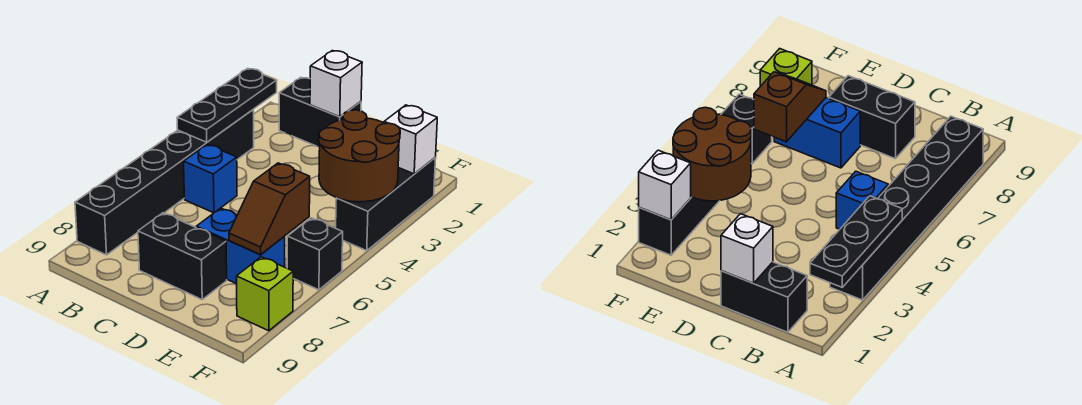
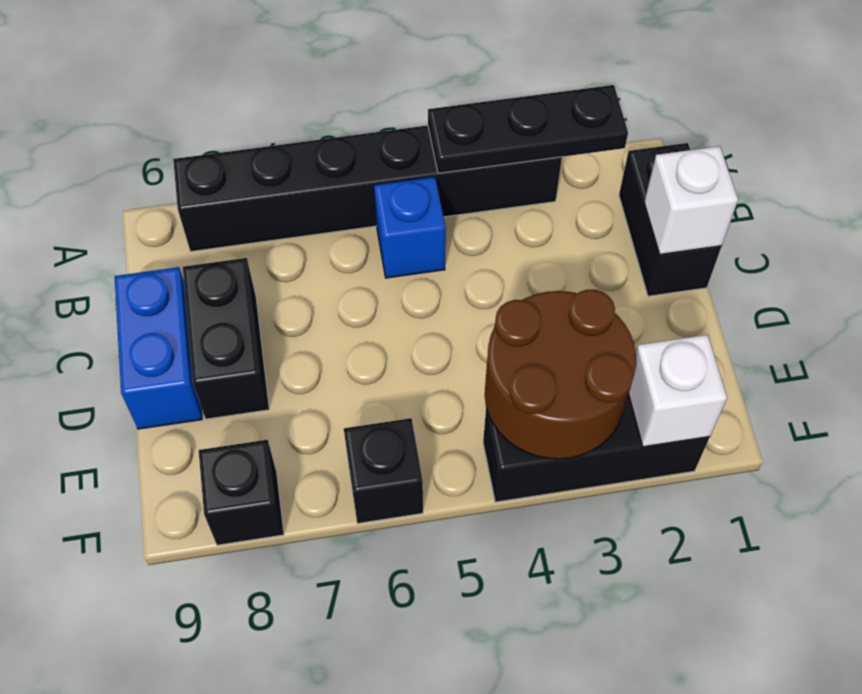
blue brick D7:E7 level 1 -> blue brick C9:D9 level 1
brown slope E6:E7 level 2 top 6 -> none
lime brick F8 level 1 -> black brick F8 level 1

